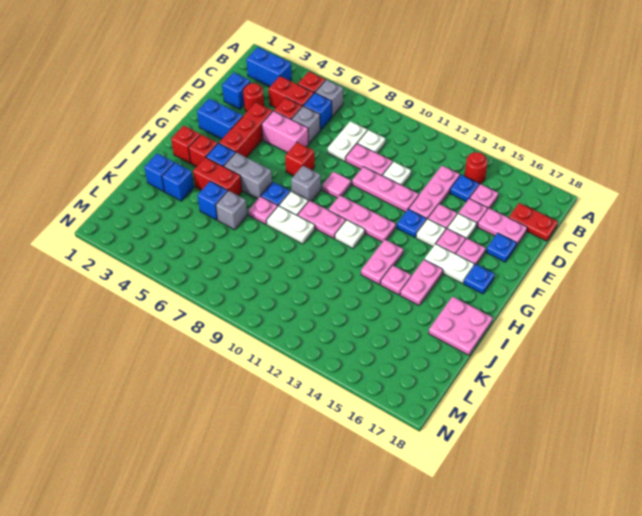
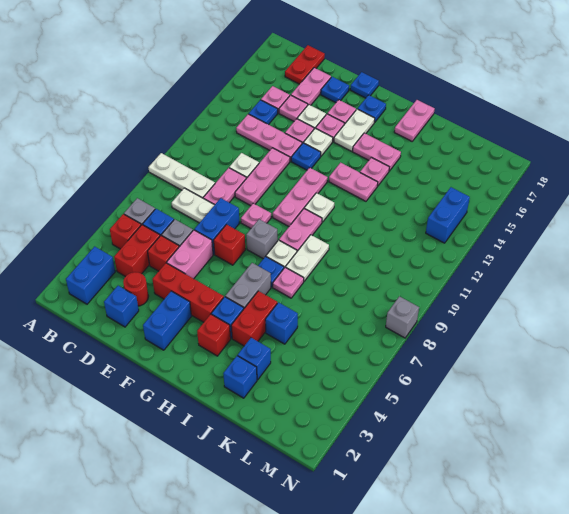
red round brick B14 level 1 -> none
white plate C9 level 1 -> white plate A9:C9 level 1
none -> blue brick E7:E8 level 1
pink tile F9 level 1 -> pink plate F9 level 1
none -> blue plate F18 level 1
red brick H2 level 1 -> none
pink plate I17:J18 level 1 -> pink plate I17:I18 level 1
grey brick J6 level 1 -> grey brick N8 level 1
none -> blue brick M13:M14 level 1

